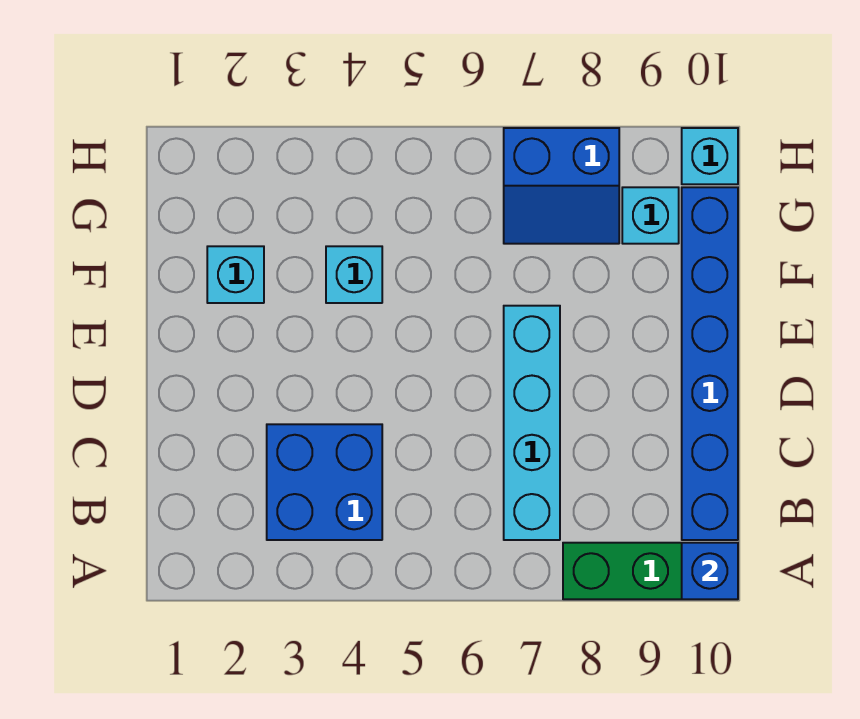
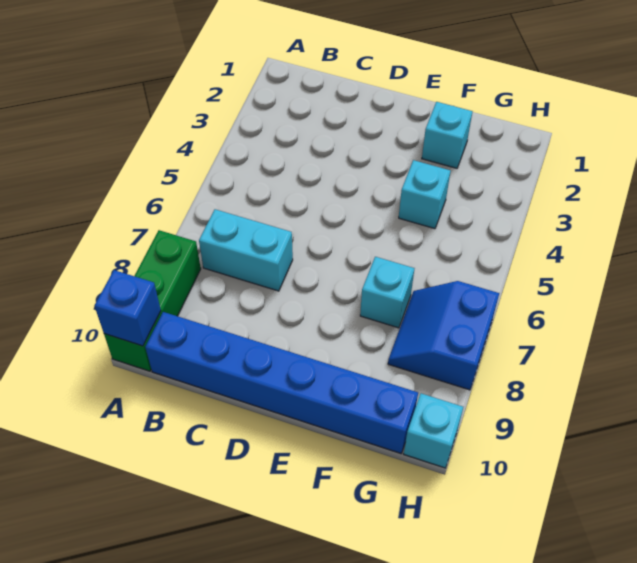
blue brick B3:C4 level 1 -> none
cyan brick B7:E7 level 1 -> cyan brick B7:C7 level 1
cyan brick G9 level 1 -> cyan brick F7 level 1

